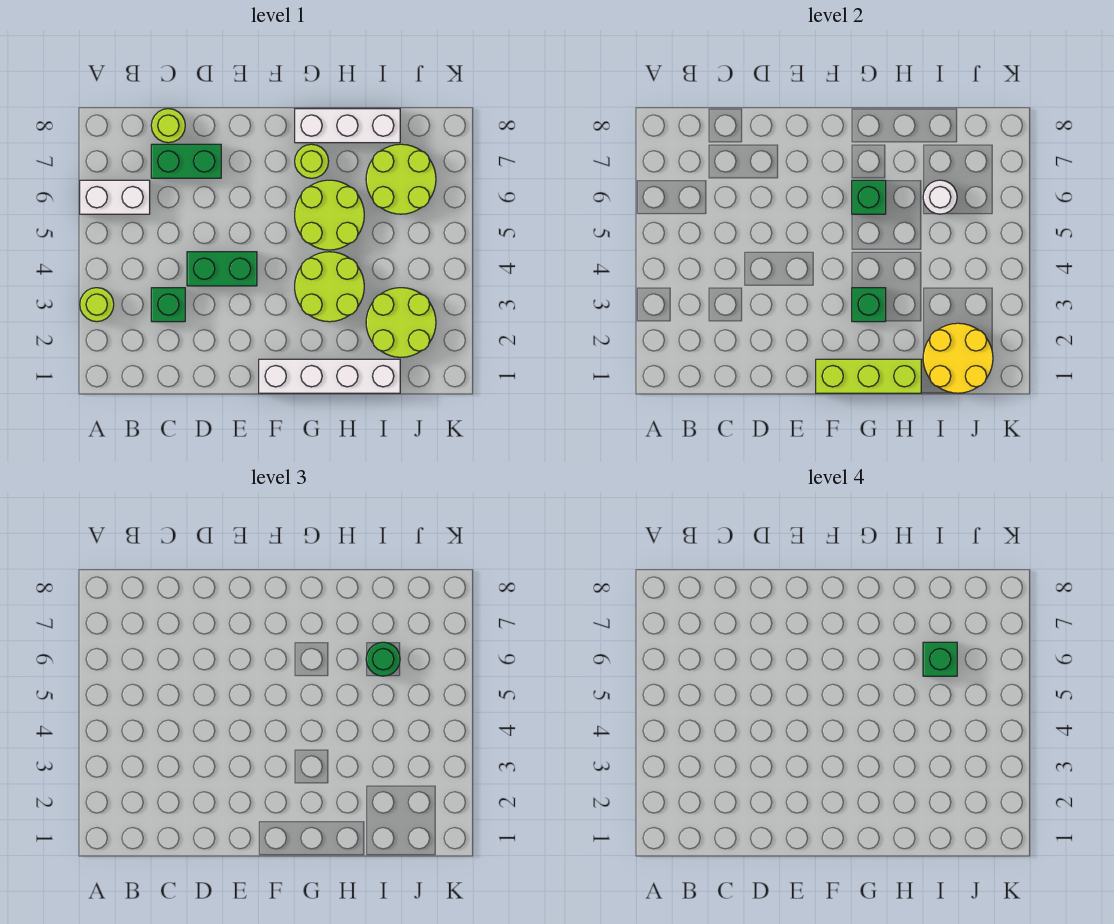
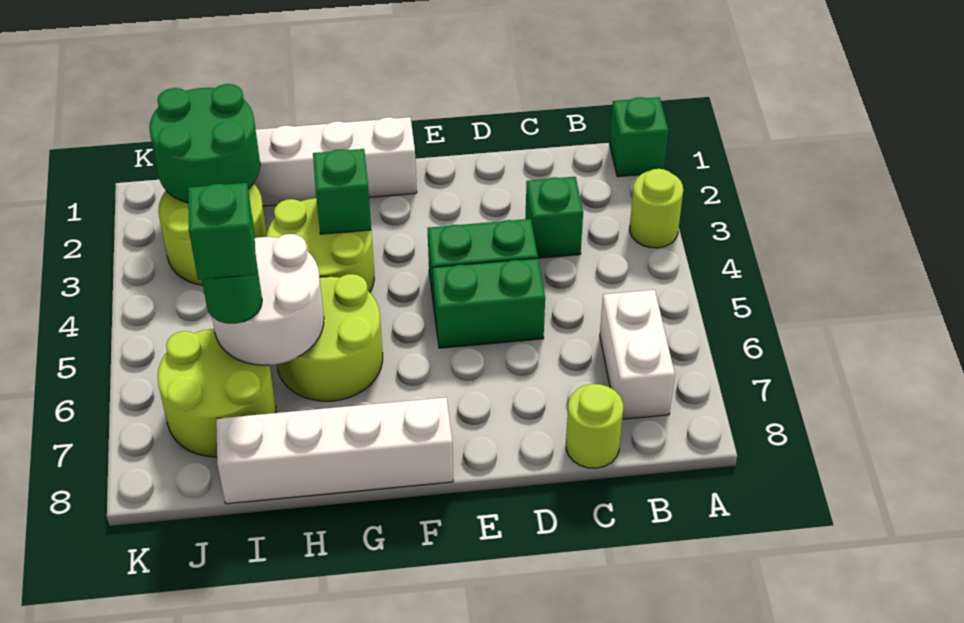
white brick A6:B6 level 1 -> white brick B6:B7 level 1
green brick C7:D7 level 1 -> green brick D5:E5 level 1
lime brick F1:H1 level 2 -> none
green brick G6 level 2 -> green brick A1 level 1
lime round brick G7 level 1 -> none
white brick G8:I8 level 1 -> white brick F8:I8 level 1
yellow round brick I1:J2 level 2 -> green round brick I1:J2 level 2
white round brick I6 level 2 -> white round brick H5:I6 level 2

